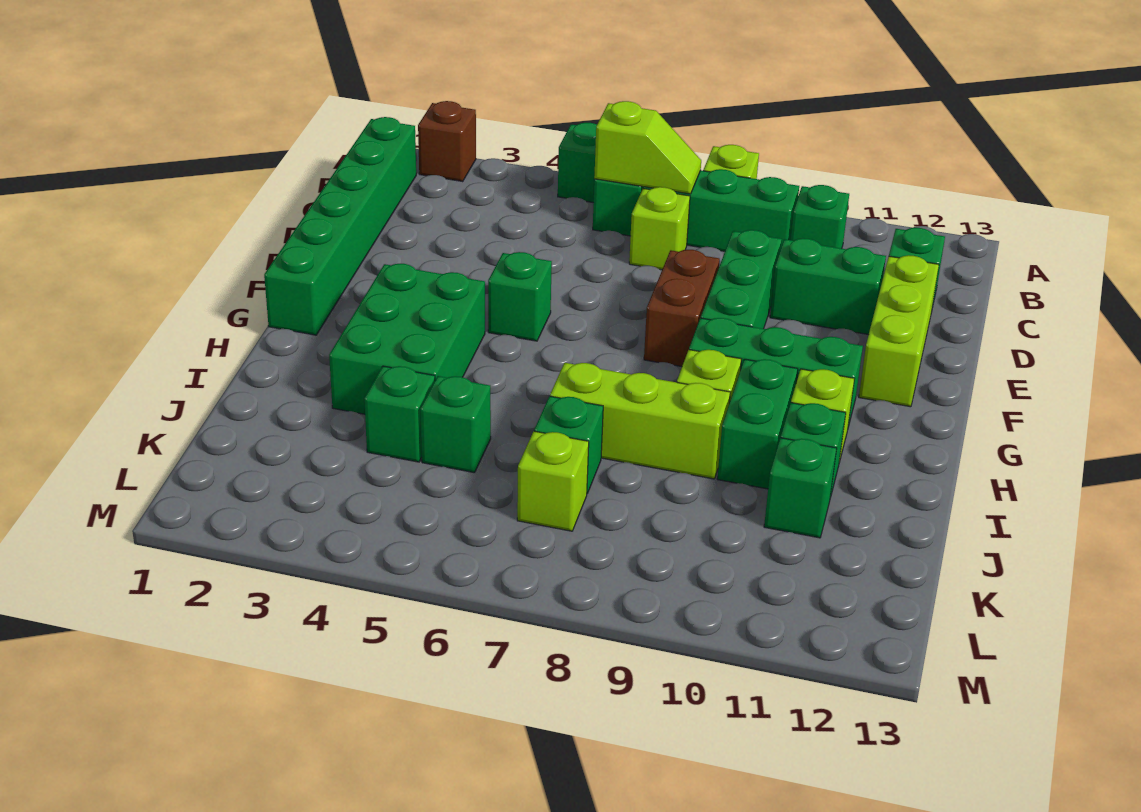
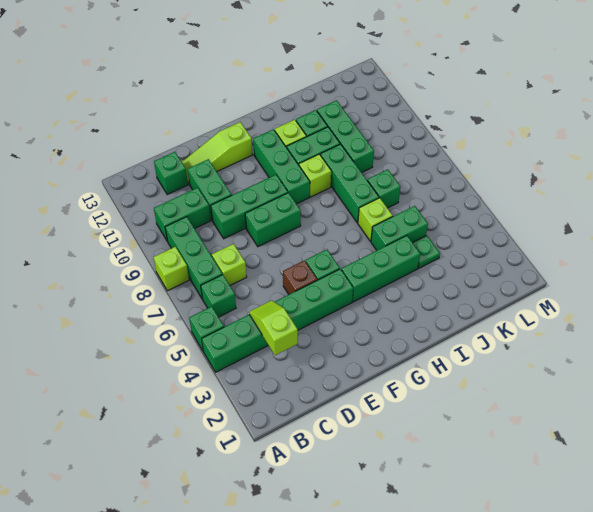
brown brick A2 level 1 -> brown brick E5 level 1
green brick B1:G1 level 1 -> green brick A4:F4 level 1
lime slope B6:B7 level 2 top 6 -> lime slope C3:C4 level 2 top 3
green brick B10 level 1 -> green brick B10:C10 level 1
lime brick D12:F12 level 1 -> lime slope D12:F12 level 1 top F
brown brick E8:F8 level 1 -> green brick E8:F8 level 1
green brick G3:I4 level 1 -> green brick G4:I4 level 1
lime brick I7:I9 level 1 -> green brick I7:I9 level 1
green brick J4 level 1 -> green plate J4 level 1
green brick J5 level 1 -> green brick I5:J5 level 1
green brick J11 level 1 -> green brick J9:J11 level 1
lime brick K7 level 1 -> lime brick I6 level 1

